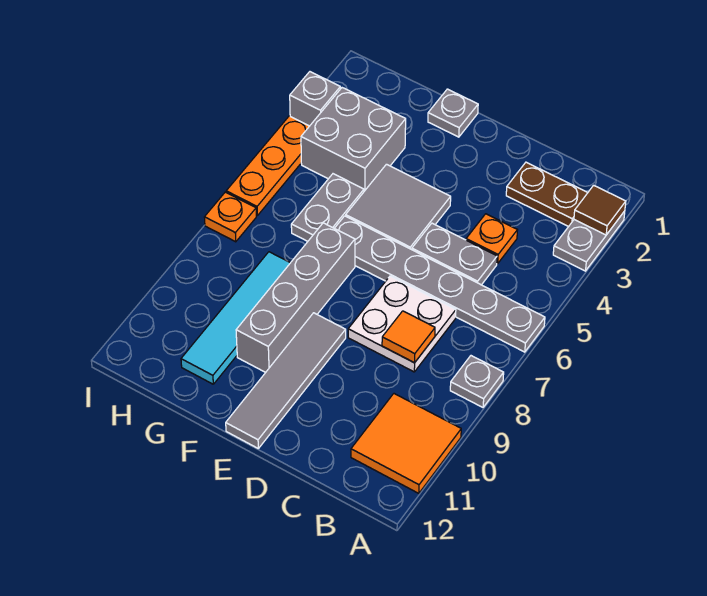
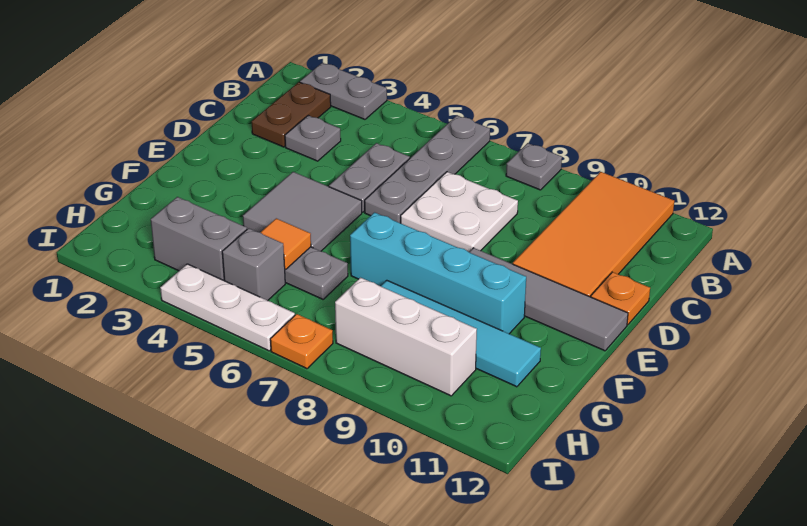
brown tile A2 level 2 -> none
grey plate A6:F6 level 1 -> grey plate A6:D6 level 1
orange tile A10:B11 level 1 -> orange tile A10:D11 level 1
orange plate C4 level 1 -> orange plate D12 level 1
orange tile C8 level 2 -> orange tile G5 level 2
grey plate F1 level 1 -> grey plate C3 level 1
grey brick F7:F10 level 1 -> cyan brick F7:F10 level 1
grey brick G3:H4 level 1 -> grey brick H3:H4 level 1
none -> white brick H8:H10 level 1
grey brick I3 level 1 -> grey brick H5 level 1
orange plate I4:I6 level 1 -> white plate I4:I6 level 1

